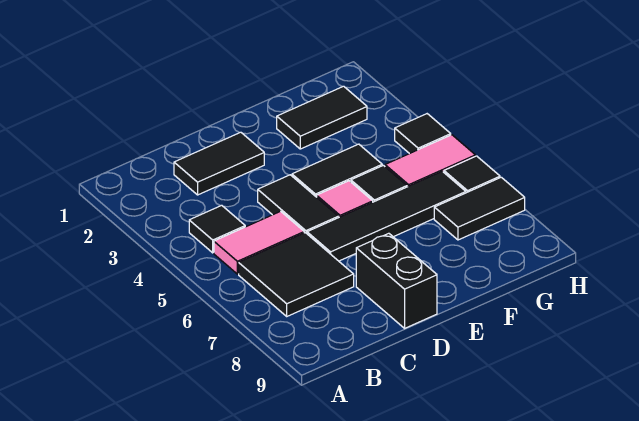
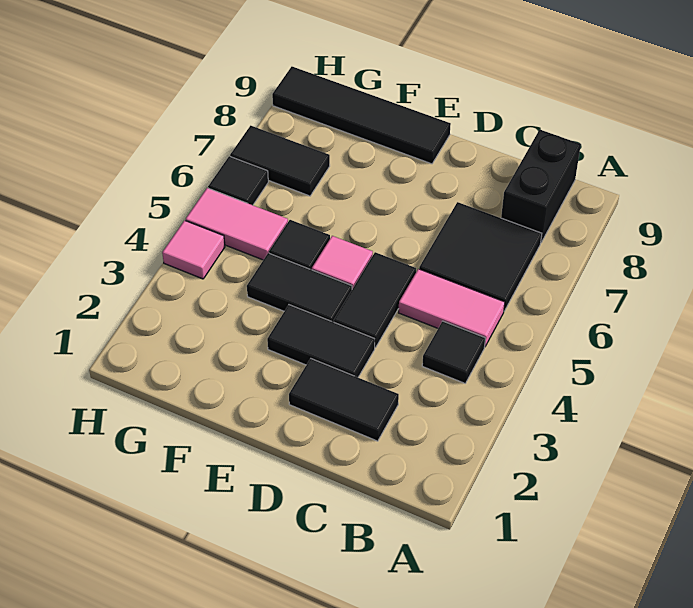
black tile D6:G6 level 1 -> black tile E9:H9 level 1
black brick D8:D9 level 1 -> black brick B8:B9 level 1
black tile F2:G2 level 1 -> black tile D3:E3 level 1
black tile H4 level 1 -> pink tile H4 level 1

